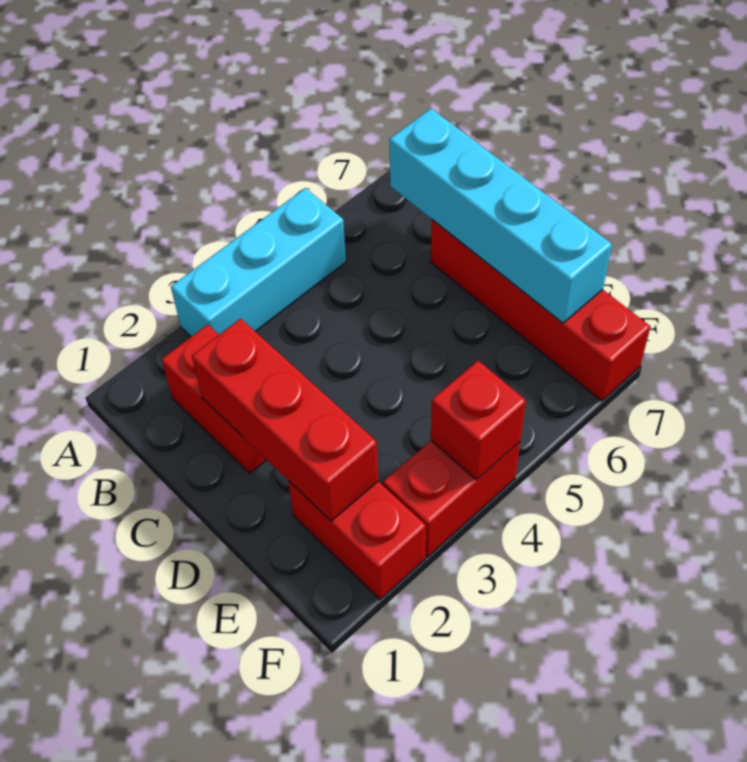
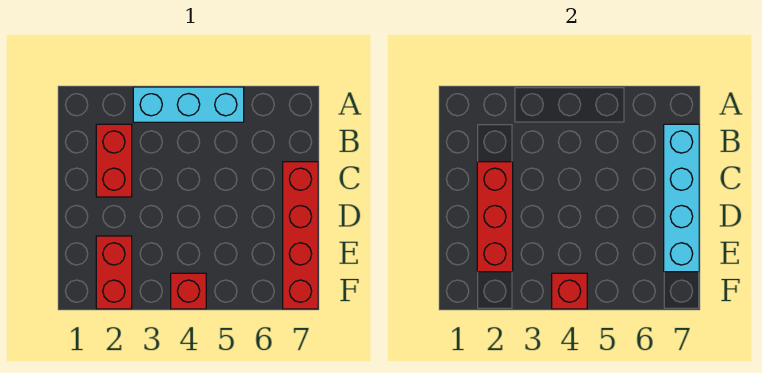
red brick F3:F4 level 1 -> red brick F4 level 1

